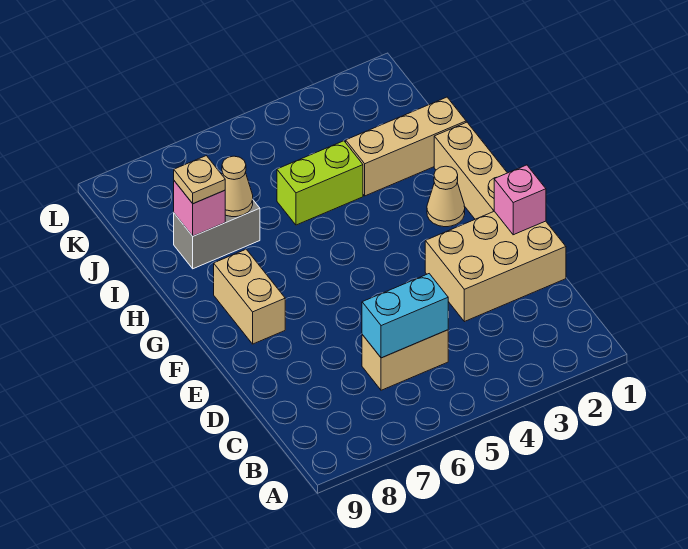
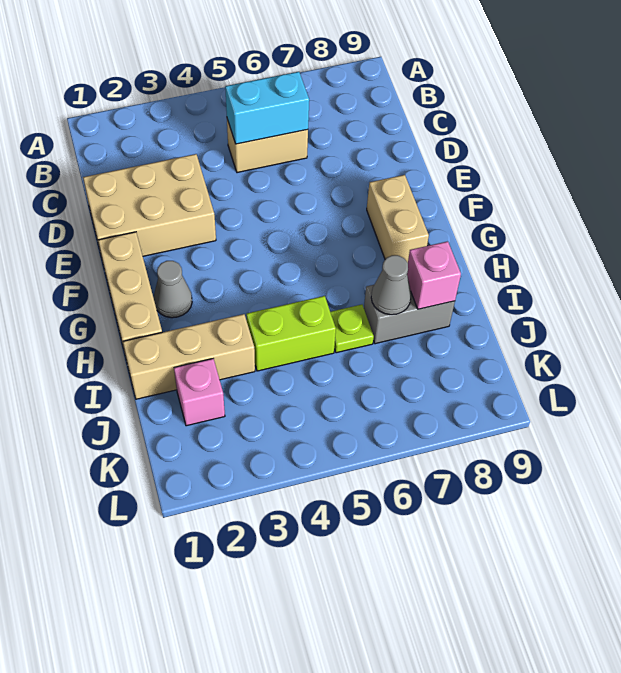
pink brick E1 level 2 -> pink brick J2 level 1
tan cone G2 level 1 -> grey cone G2 level 1
none -> lime plate I6 level 1
tan cone I7 level 2 -> grey cone I7 level 2
tan plate I8 level 3 -> none

